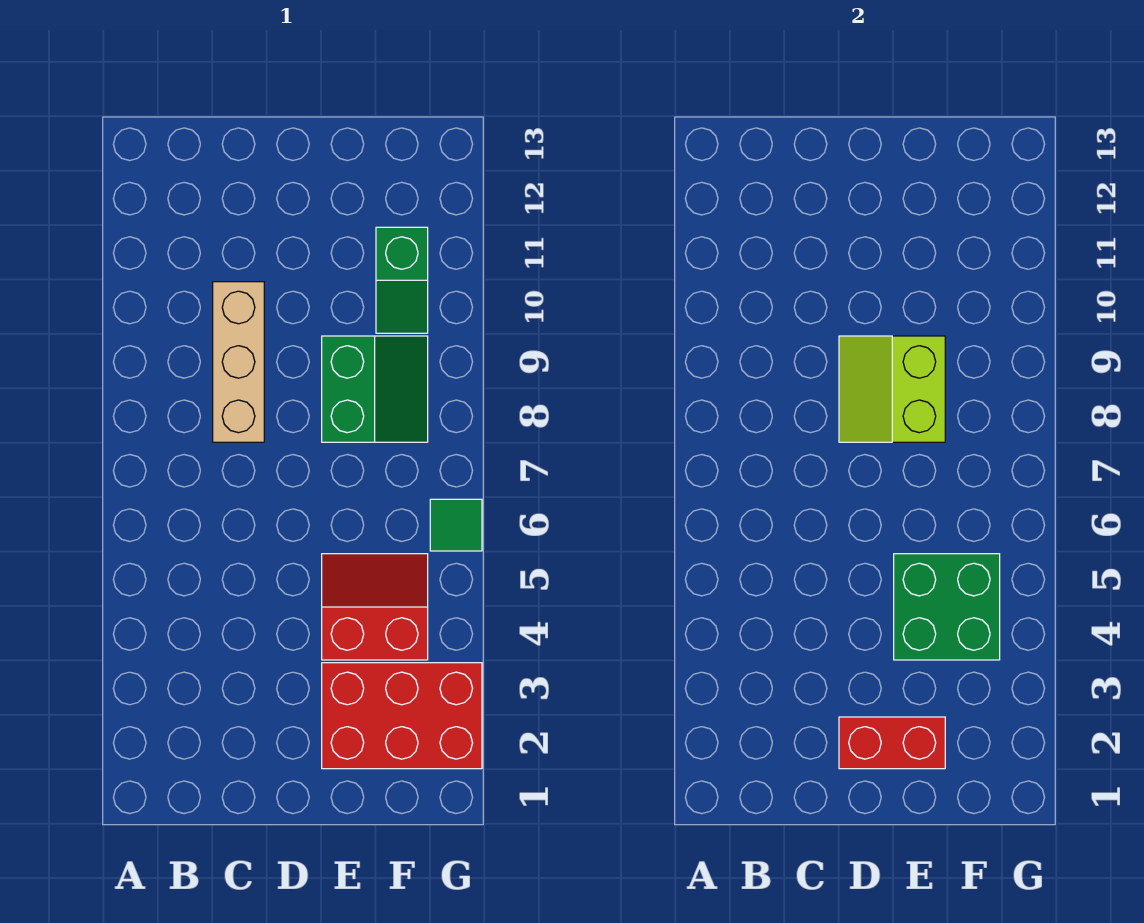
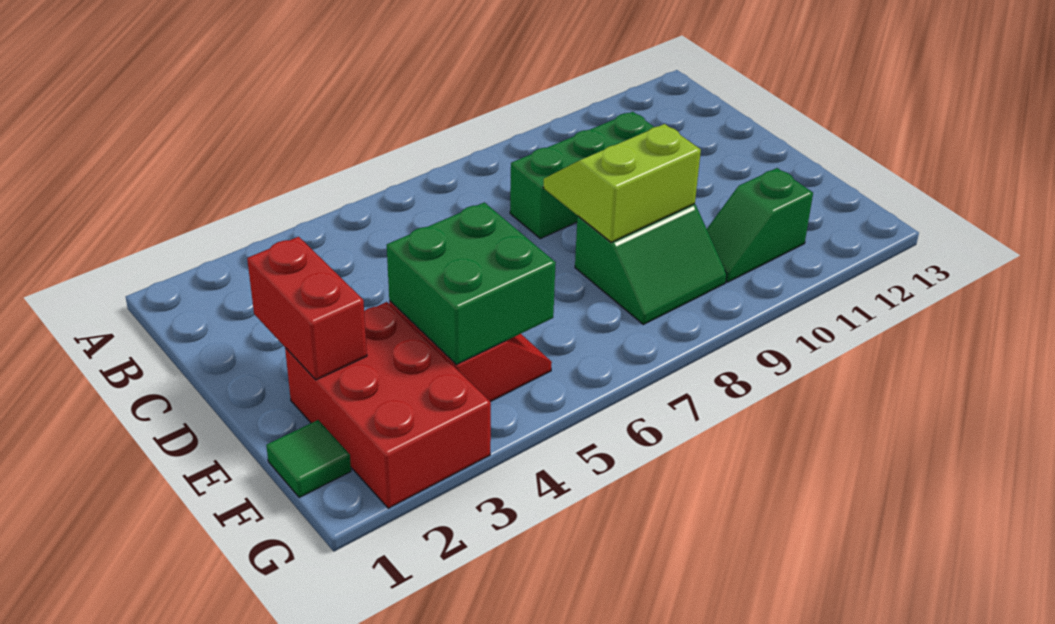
tan brick C8:C10 level 1 -> green brick C8:C10 level 1
green tile G6 level 1 -> green tile F1 level 1

